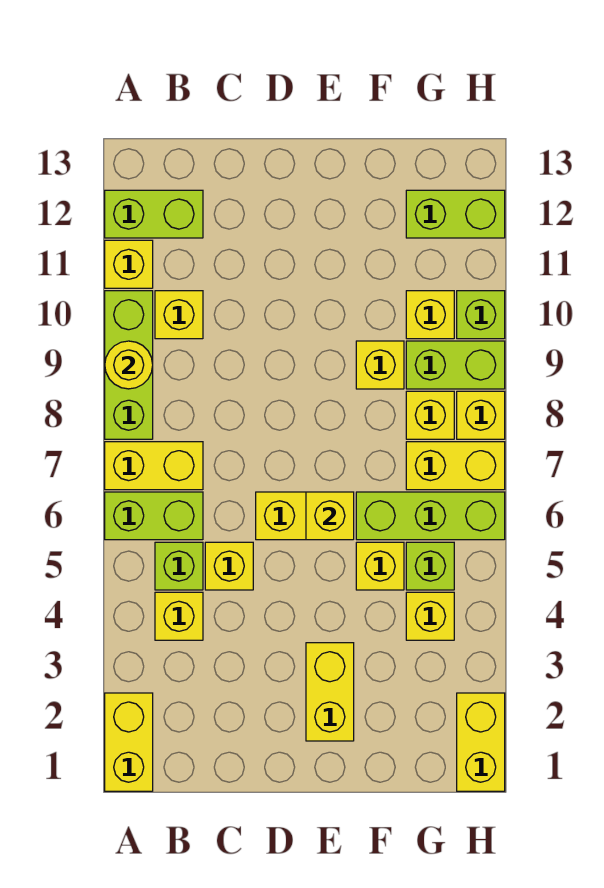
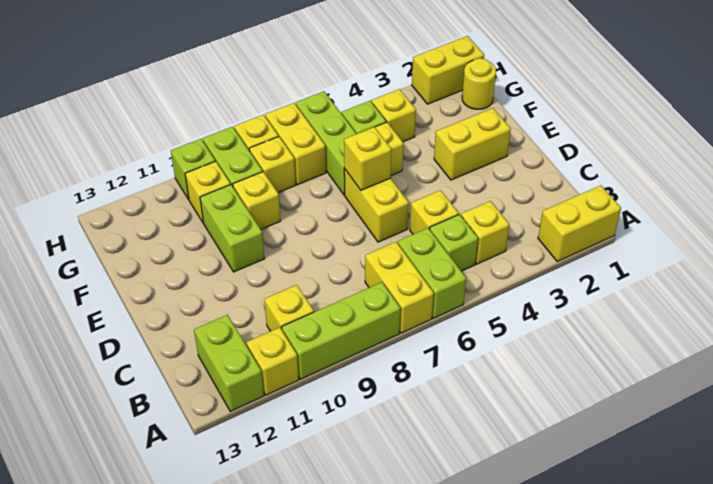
yellow round brick A9 level 2 -> yellow round brick G1 level 1
lime brick G12:H12 level 1 -> lime brick E10:F10 level 1

